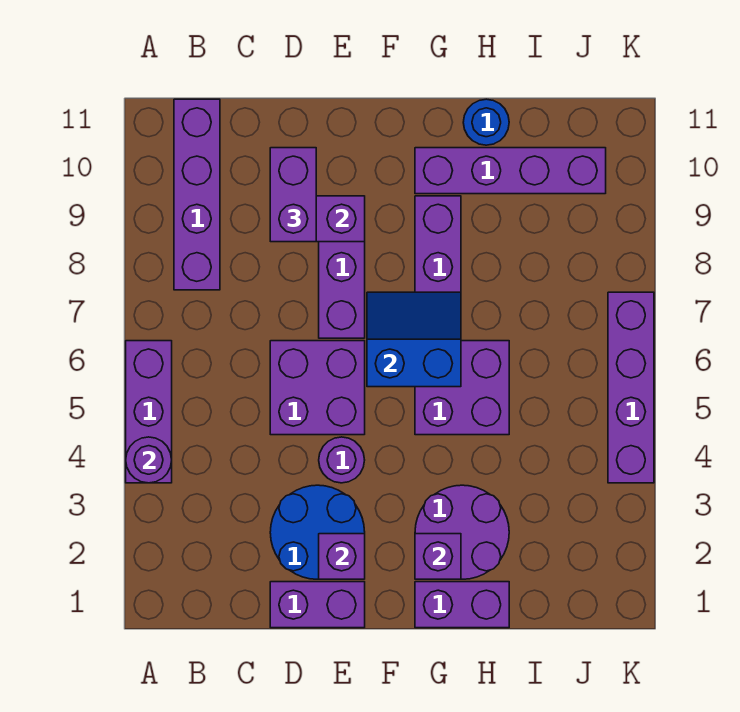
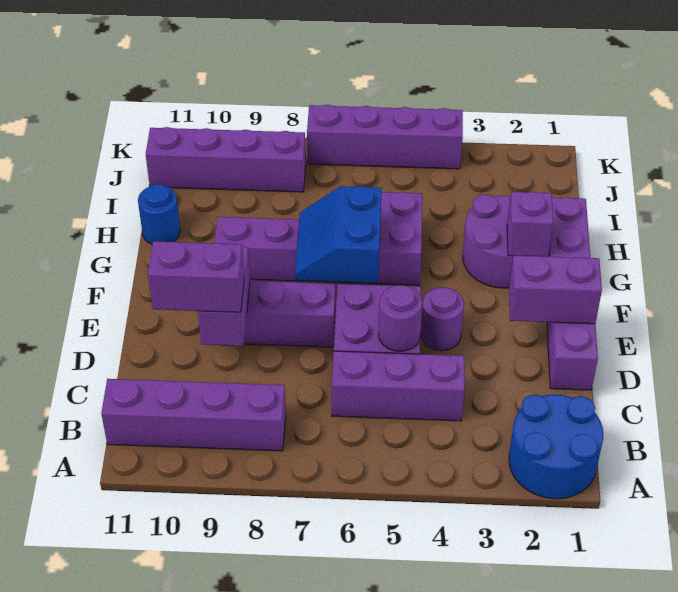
purple brick A4:A6 level 1 -> purple brick C4:C6 level 1
purple round brick A4 level 2 -> purple round brick D5 level 2
blue round brick D2:E3 level 1 -> blue round brick A1:B2 level 1
purple brick E2 level 2 -> purple brick E1:E2 level 2
purple brick G10:J10 level 1 -> purple brick J8:J11 level 1

